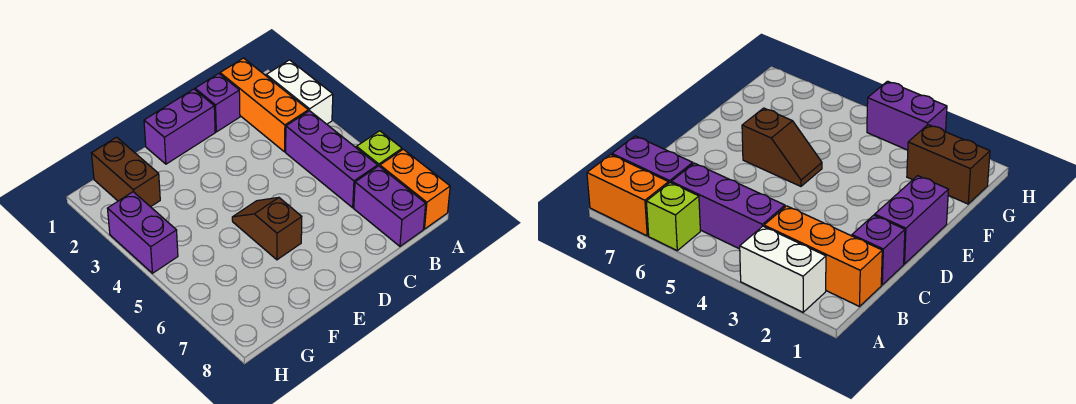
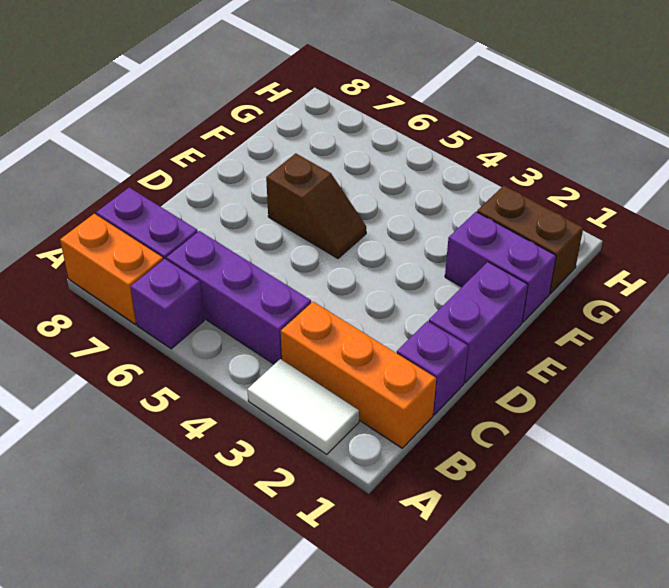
white brick A2:A3 level 1 -> white tile A2:A3 level 1
lime brick A6 level 1 -> purple brick A6 level 1
purple brick H3:H4 level 1 -> purple brick F1:F2 level 1

